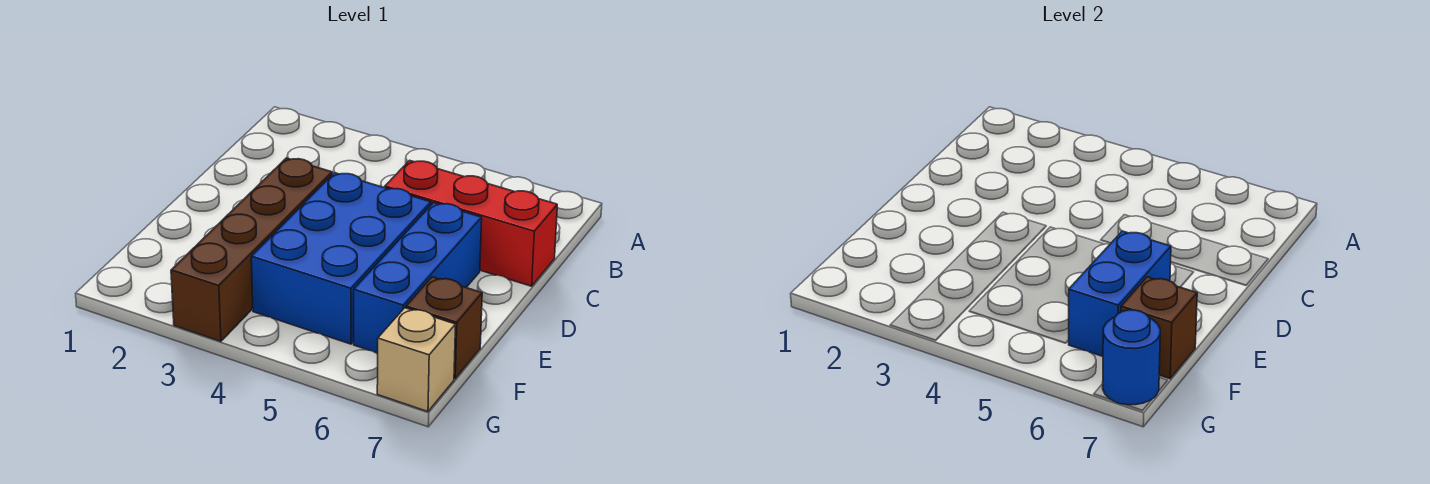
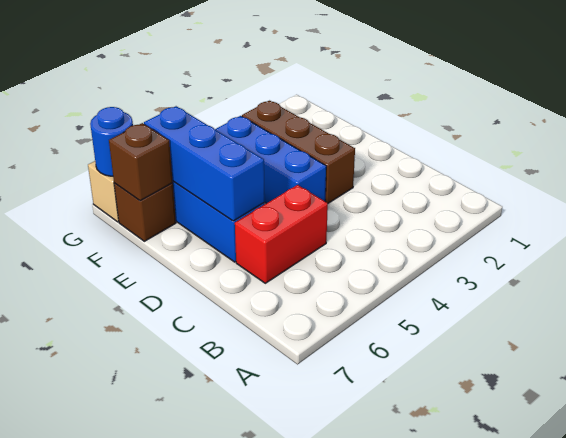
red brick C5:C7 level 1 -> red brick C5:C6 level 1
brown brick D3:G3 level 1 -> brown brick D3:F3 level 1
blue brick D4:F5 level 1 -> blue brick D4:F4 level 1
blue brick E6:F6 level 2 -> blue brick D6:F6 level 2

